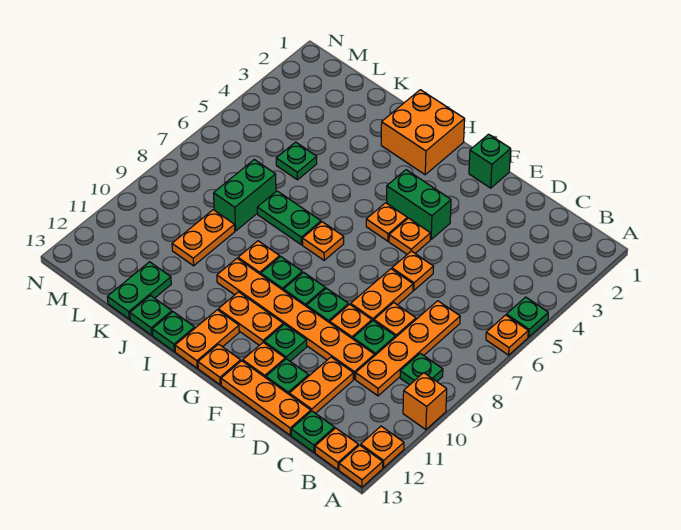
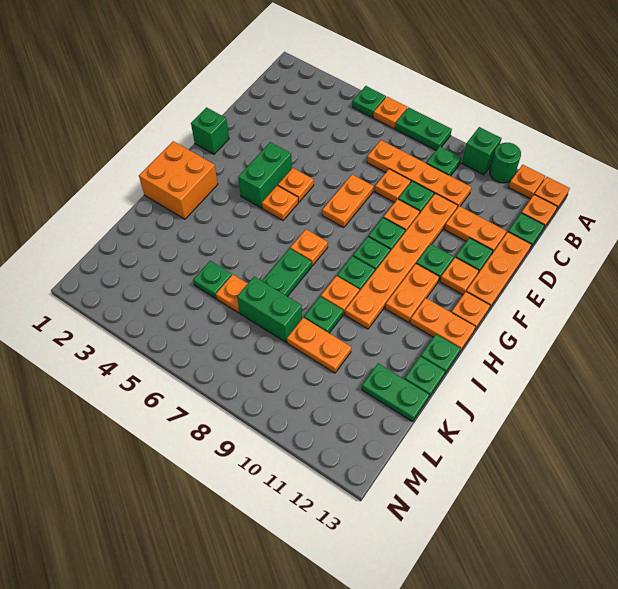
none -> green plate A7:A8 level 1
orange brick A10 level 1 -> green brick A10 level 1
none -> green round brick A11 level 1
orange plate E6 level 1 -> orange plate K6 level 1
orange plate E7:E8 level 1 -> orange plate E7:F7 level 1
none -> green plate J9 level 1

